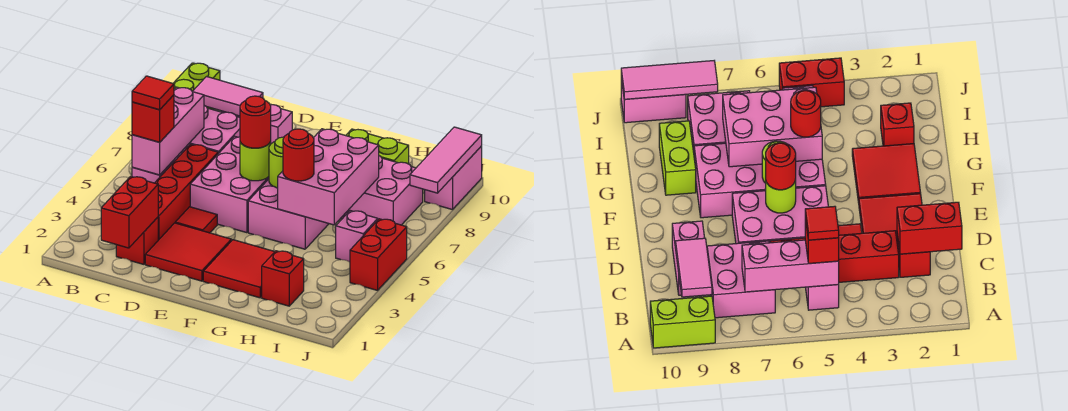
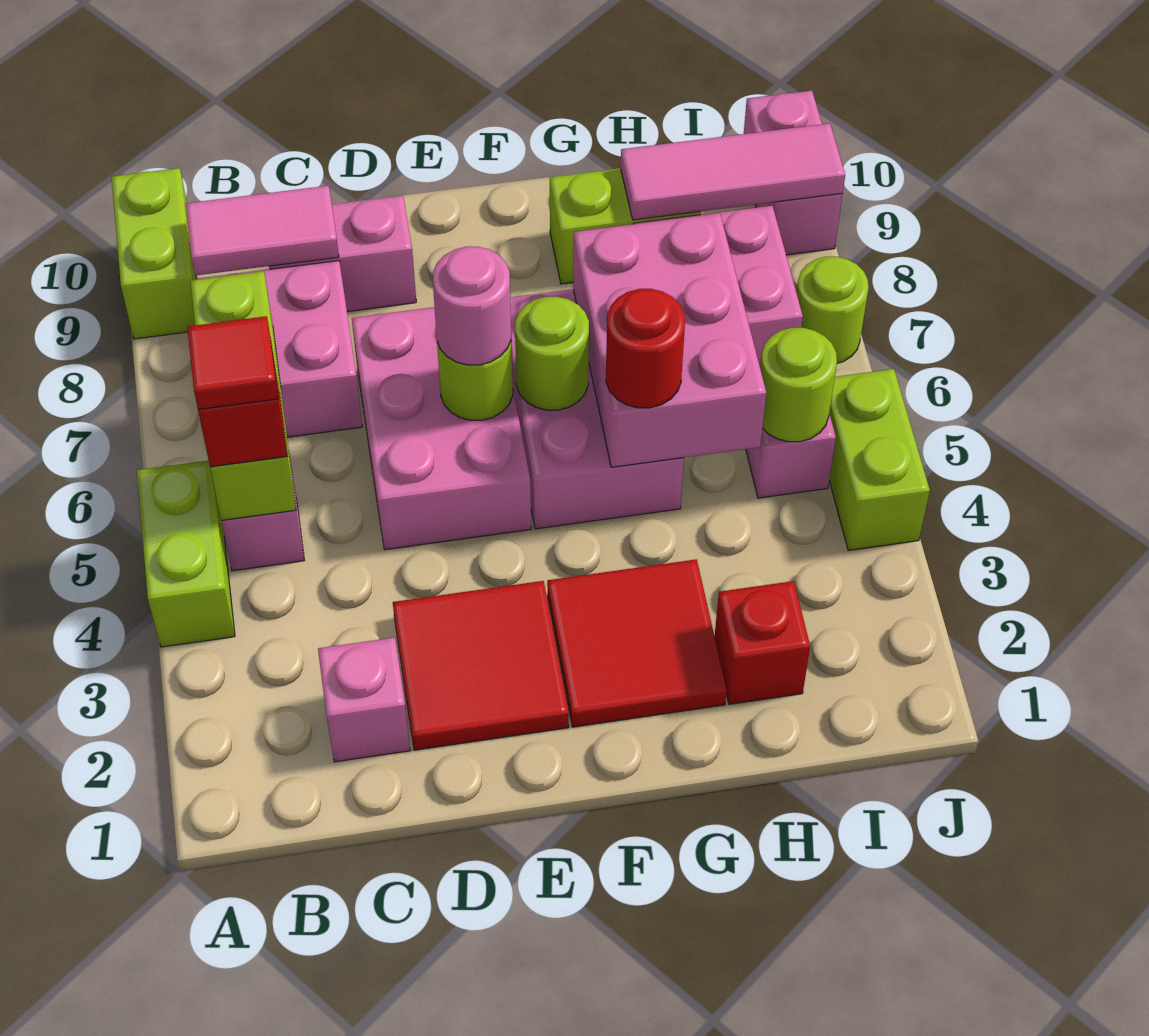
none -> lime brick A4:A5 level 1
pink brick B5:B7 level 2 -> lime brick B5:B7 level 2
red brick C1:C2 level 2 -> none
red brick C2 level 1 -> pink brick C2 level 1
red brick C3:C6 level 1 -> none
red tile D4 level 1 -> none
red round brick E6 level 3 -> pink round brick E6 level 3
pink brick F5:G8 level 1 -> pink brick F5:G7 level 1
none -> lime round brick I5 level 2
red brick J4:J5 level 1 -> lime brick J4:J5 level 1
none -> lime round brick J7 level 1
pink tile J8:J10 level 2 -> pink tile H9:J9 level 2

